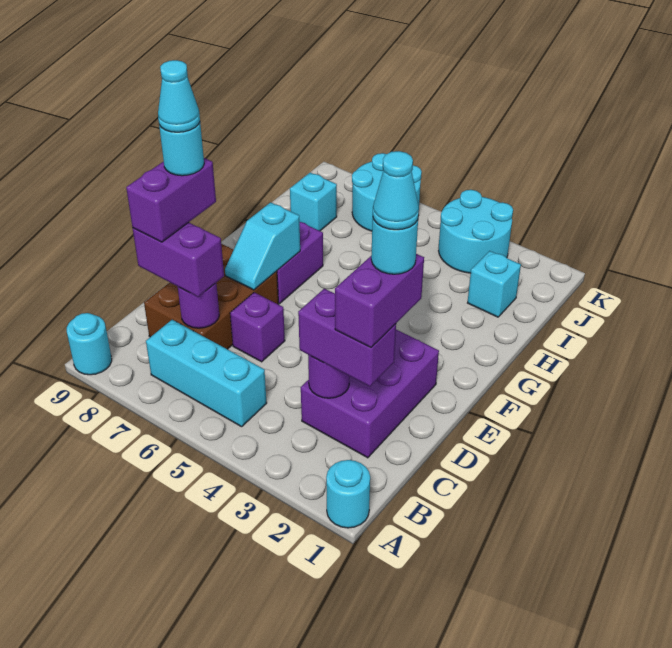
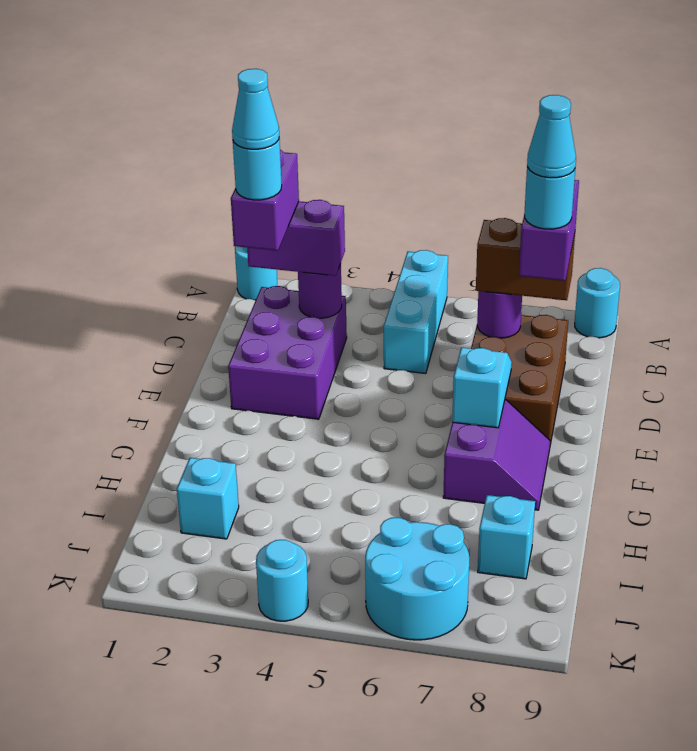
cyan brick B5:B7 level 1 -> cyan brick A5:C5 level 1
purple brick C7:C8 level 3 -> brown brick C7:C8 level 3
purple brick D6 level 1 -> none
cyan round brick J3:K4 level 1 -> cyan round brick K4 level 1

